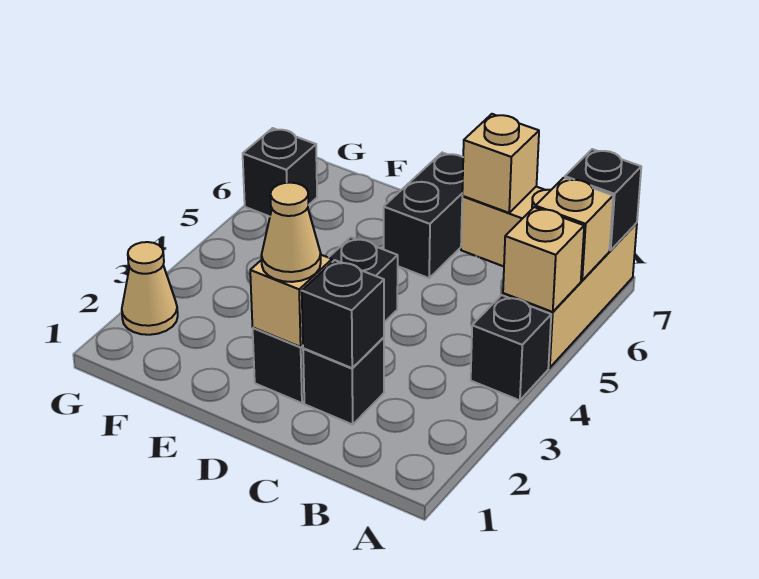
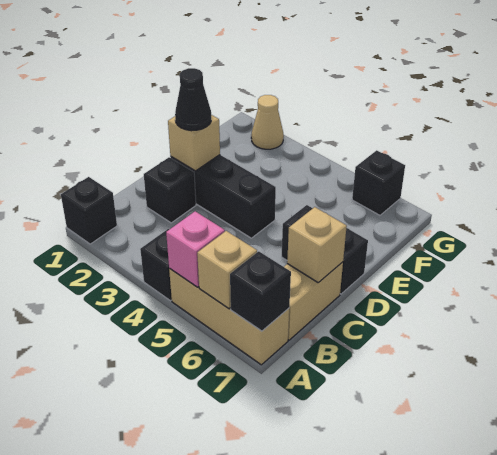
tan brick A5 level 2 -> pink brick A5 level 2
black brick C2 level 2 -> black brick A1 level 1
tan cone D2 level 3 -> black cone D2 level 3

